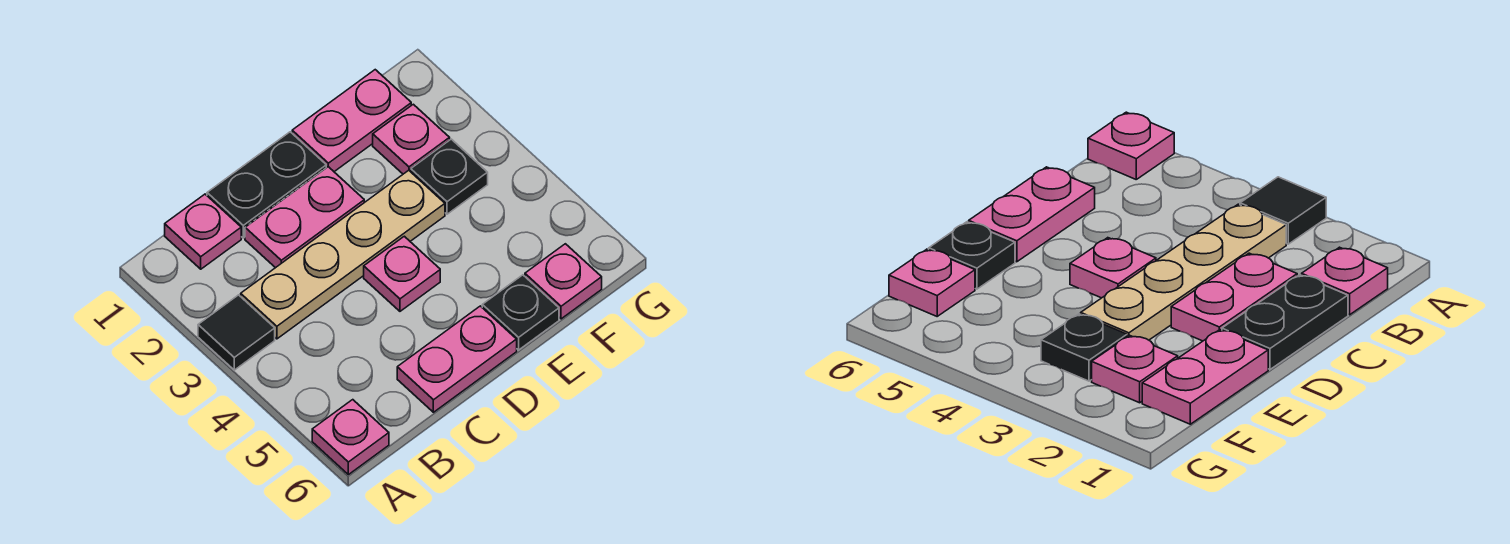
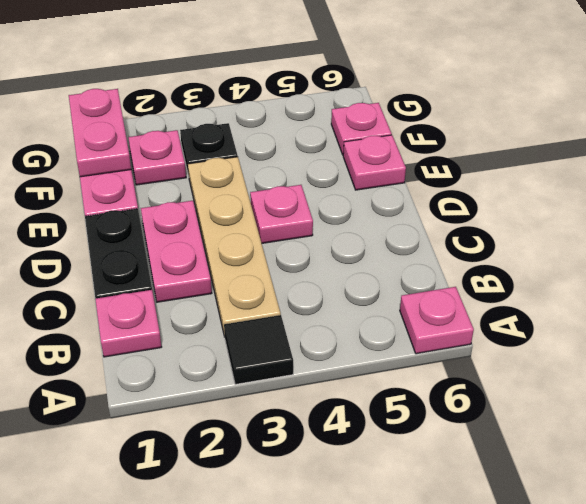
pink plate C6:D6 level 1 -> pink plate F1:G1 level 2
black plate E6 level 1 -> pink plate E6 level 1

